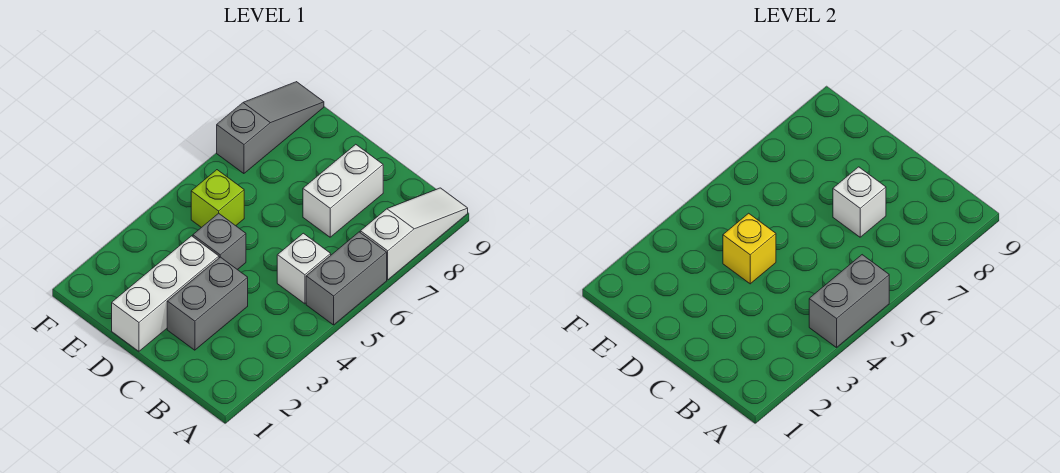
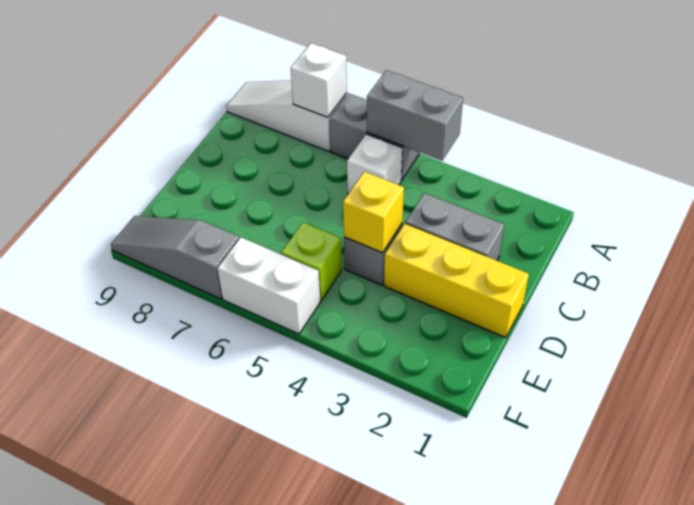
white brick C7:C8 level 1 -> white brick F5:F6 level 1
white brick C7 level 2 -> white brick A7 level 2
white brick D1:D3 level 1 -> yellow brick D1:D3 level 1

